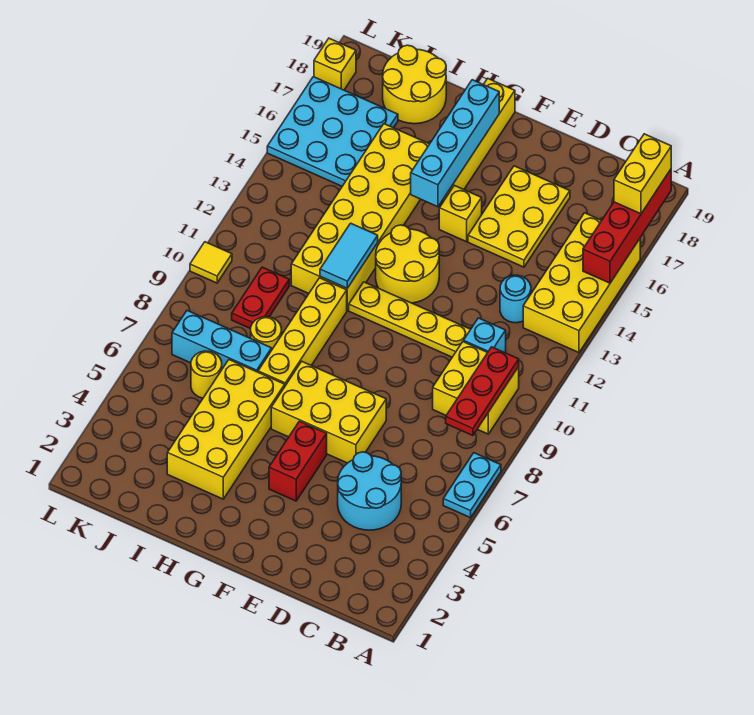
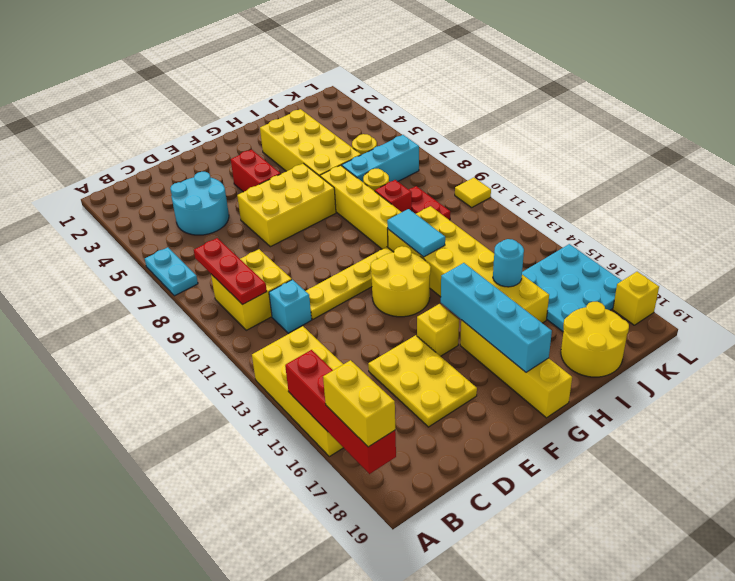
cyan round brick C13 level 1 -> cyan round brick I15 level 2
none -> red brick I9 level 1

